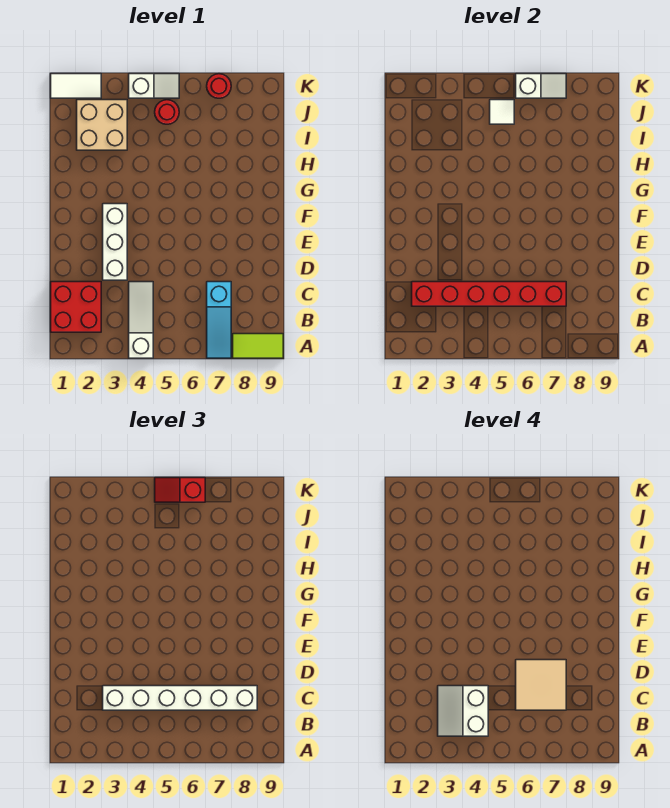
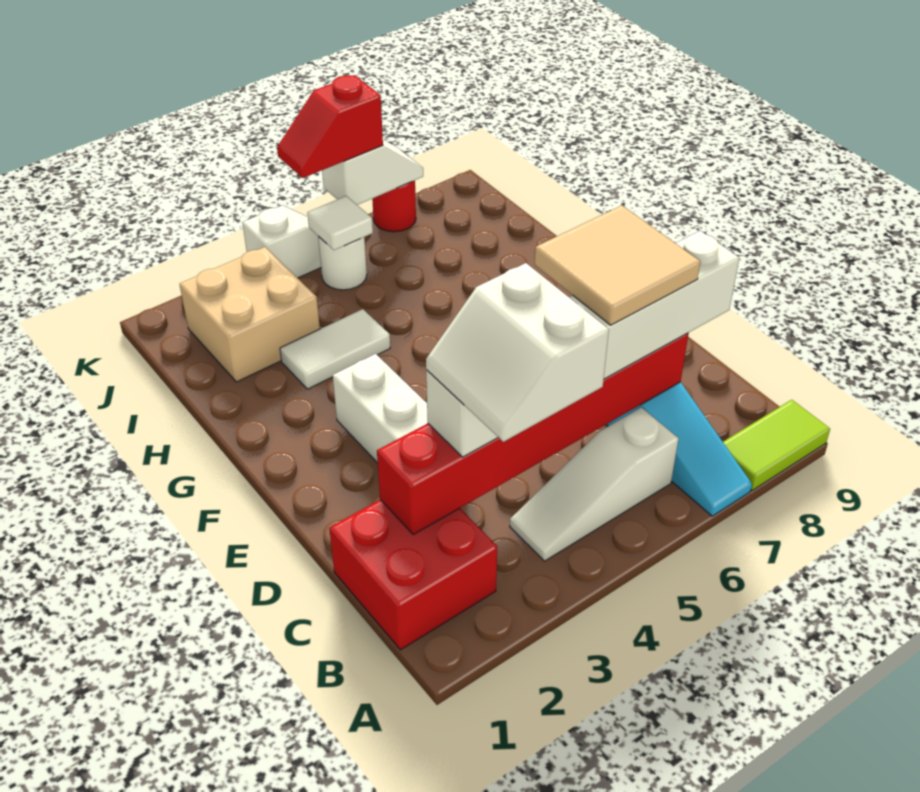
white slope A4:C4 level 1 top A -> white slope B4:B6 level 1 top 6
red round brick J5 level 1 -> white round brick J5 level 1
white tile K1:K2 level 1 -> white tile H3:H4 level 1

